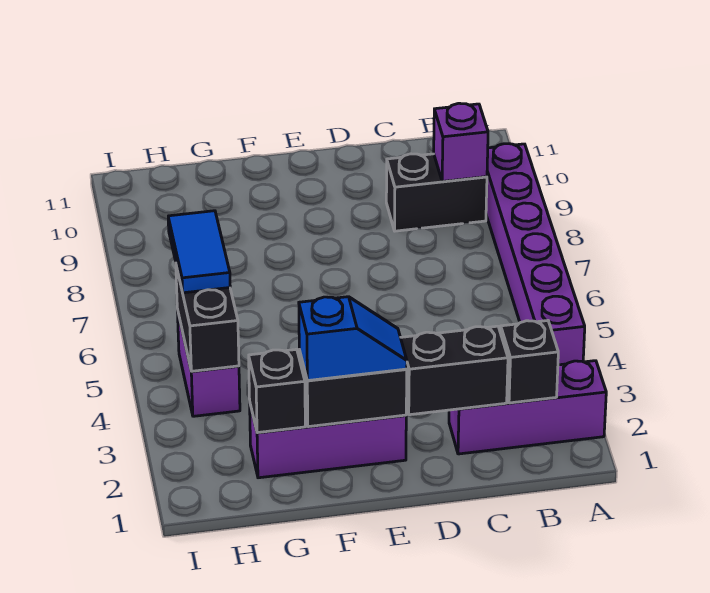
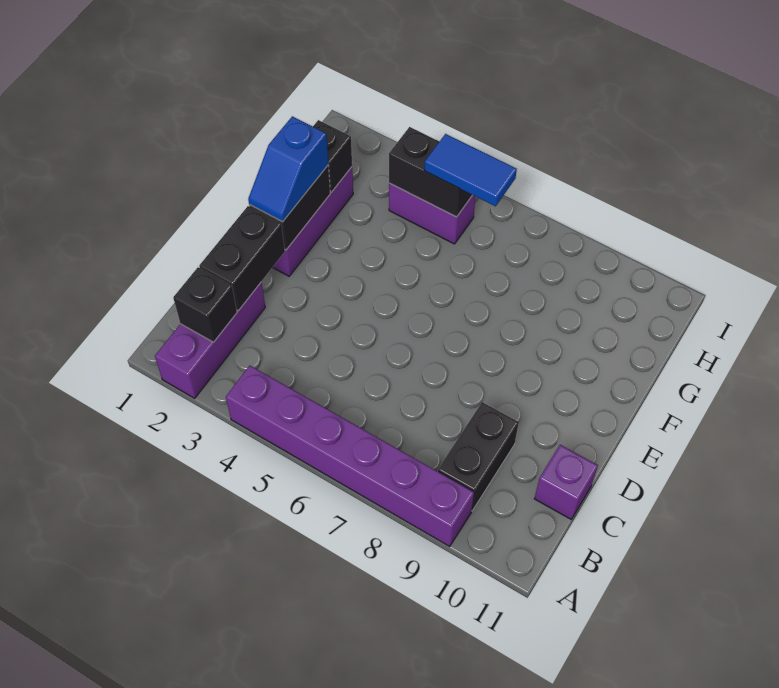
purple brick B9 level 2 -> purple brick C11 level 1

